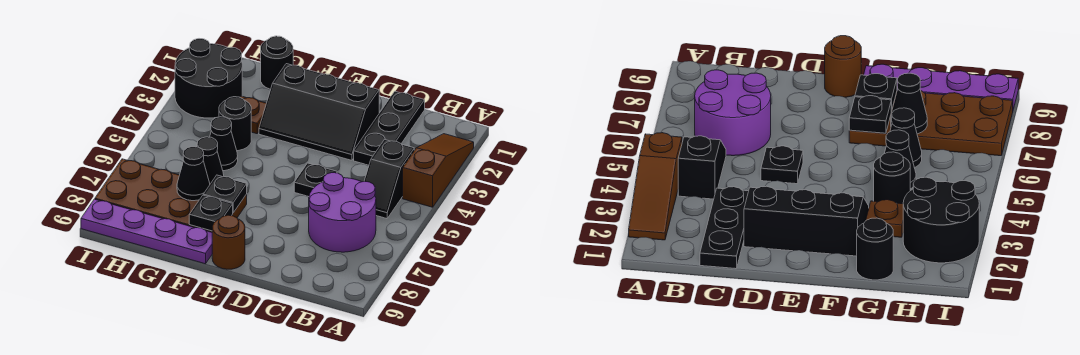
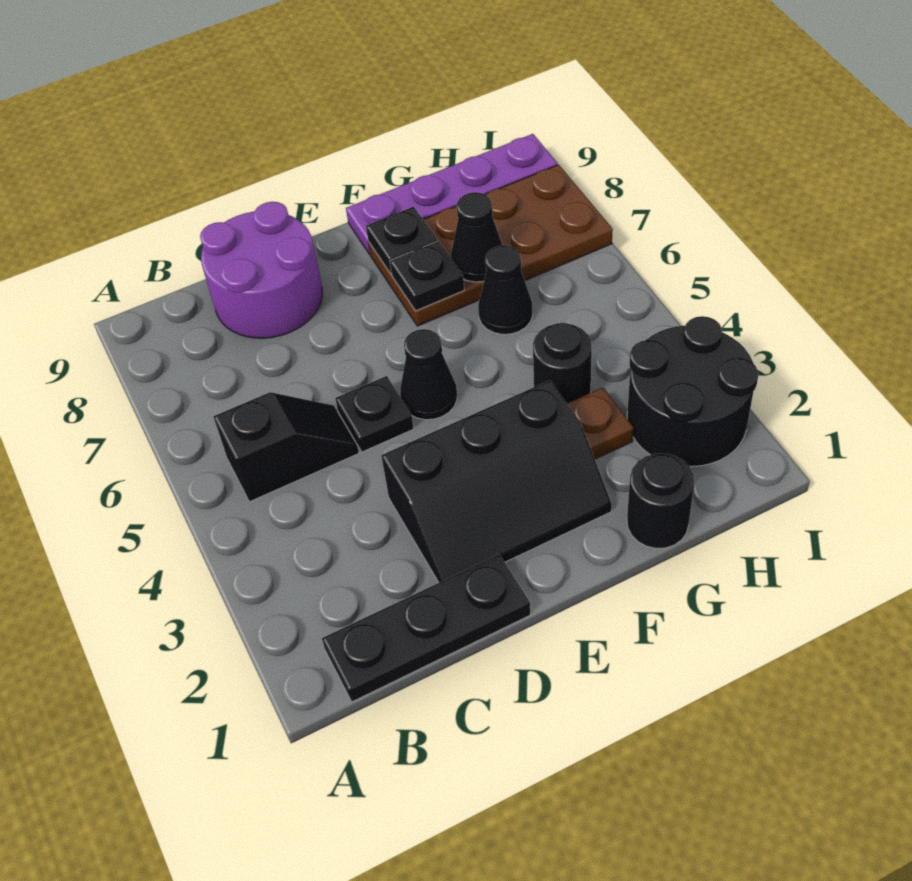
brown slope A2:A4 level 1 top 4 -> none
black slope B4:B5 level 1 top 4 -> black slope B5:C5 level 1 top B
purple round brick B6:C7 level 1 -> purple round brick C8:D9 level 1
black plate C1:C3 level 1 -> black plate B1:D1 level 1
black slope D2:F3 level 1 top 2 -> black slope D2:F3 level 1 top 3
brown round brick E9 level 1 -> none
black cone G5 level 1 -> black cone E5 level 1

